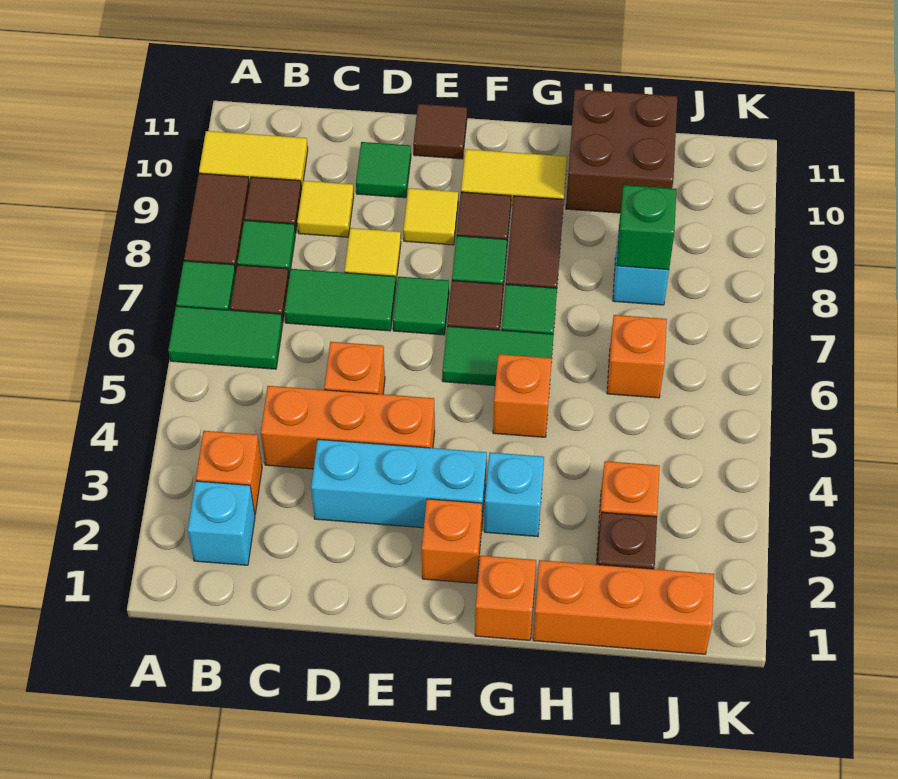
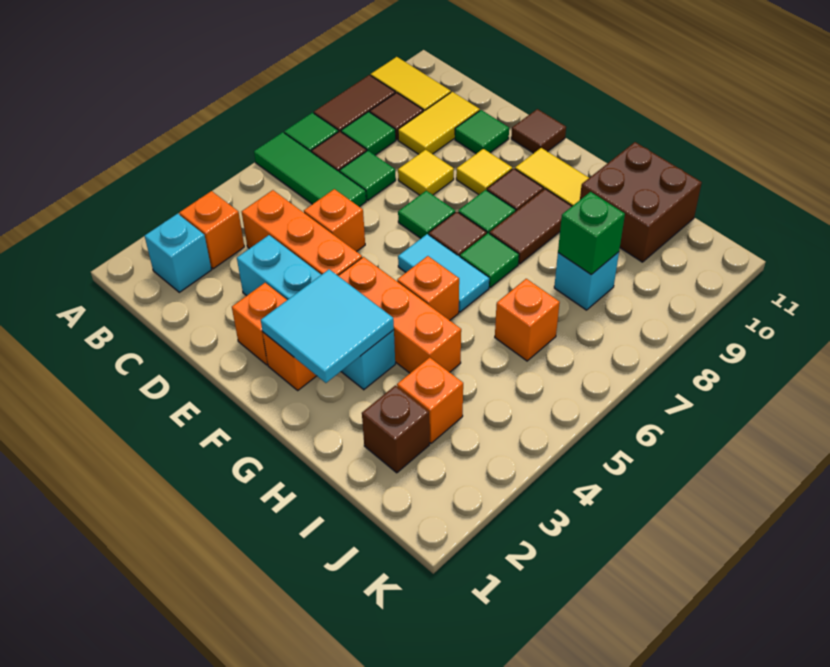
green tile A6:B6 level 1 -> green tile A6:C6 level 1
green tile C7:D7 level 1 -> green tile C7 level 1
yellow tile C9 level 1 -> yellow tile C9:C10 level 1
none -> cyan tile F2:G3 level 2
green tile F6:G6 level 1 -> cyan tile F6:G6 level 1
orange brick G1 level 1 -> orange brick E2 level 1
orange brick H1:J1 level 1 -> orange brick F4:H4 level 1

